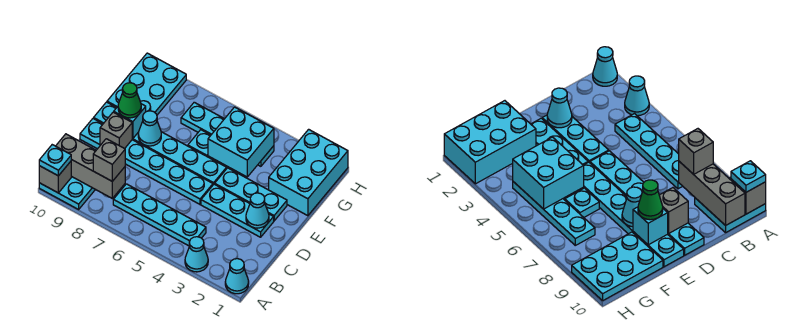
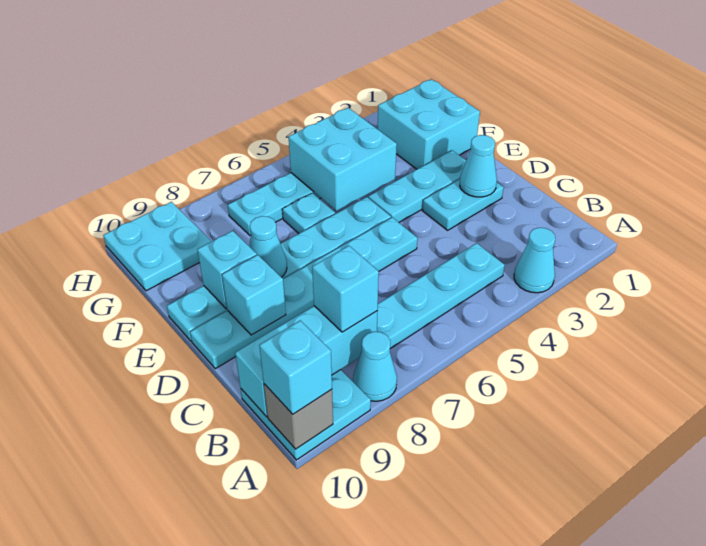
cyan cone A1 level 1 -> cyan cone A8 level 1
cyan plate A10 level 3 -> cyan brick A10 level 3
grey brick B8:B10 level 2 -> cyan brick B8:B10 level 2
grey brick B8 level 3 -> cyan brick B8 level 3
cyan plate D2:D4 level 1 -> cyan plate D2:D3 level 1
grey brick D9 level 2 -> cyan brick D9 level 2
green cone E9 level 3 -> none
cyan brick F1:H2 level 1 -> cyan brick F1:G2 level 1
cyan plate F9:H10 level 1 -> cyan plate G9:H10 level 1

